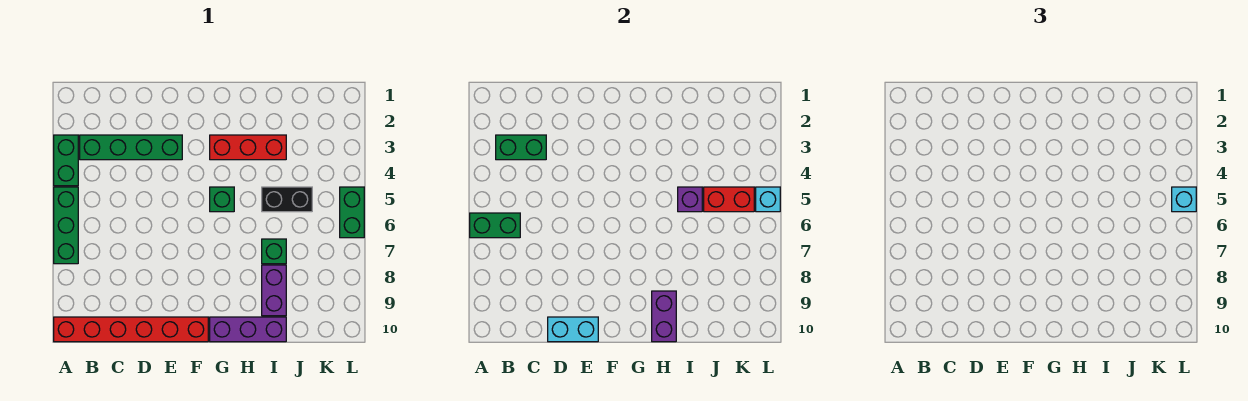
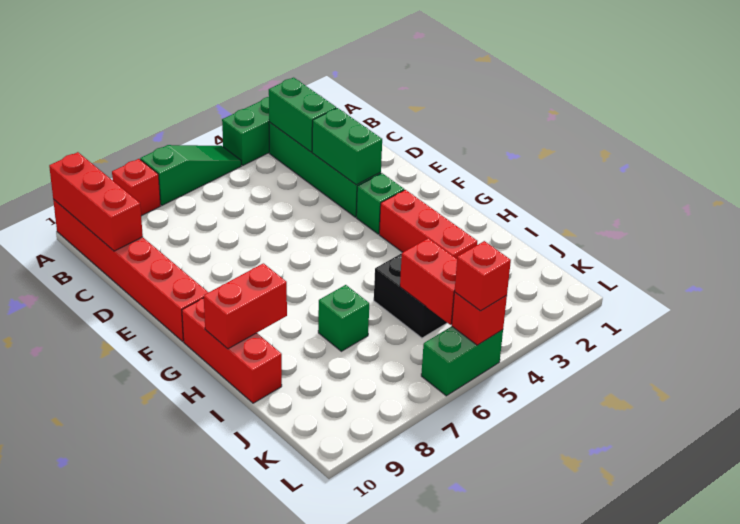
green brick A5:A7 level 1 -> green slope A5:A7 level 1 top 7
green brick A6:B6 level 2 -> green brick D3:E3 level 2
none -> red brick A8 level 1
none -> red brick A10:C10 level 2
cyan brick D10:E10 level 2 -> none
green brick G5 level 1 -> green brick F3 level 1
purple brick G10:I10 level 1 -> red brick G10:I10 level 1
purple brick H9:H10 level 2 -> red brick H9:H10 level 2
purple brick I5 level 2 -> none
purple brick I8:I9 level 1 -> none
cyan brick L5 level 2 -> red brick L5 level 2
cyan brick L5 level 3 -> red brick L5 level 3

